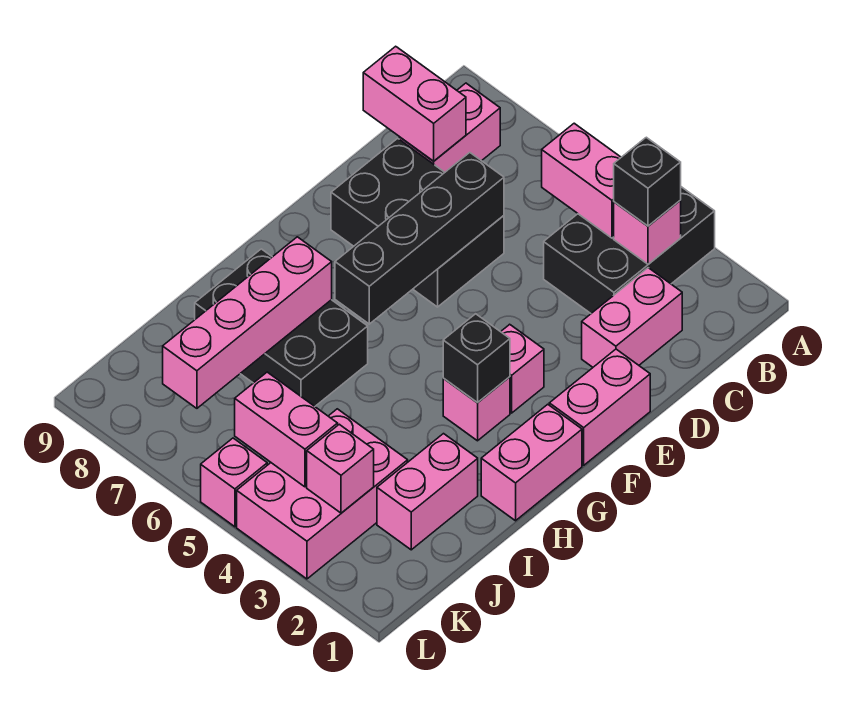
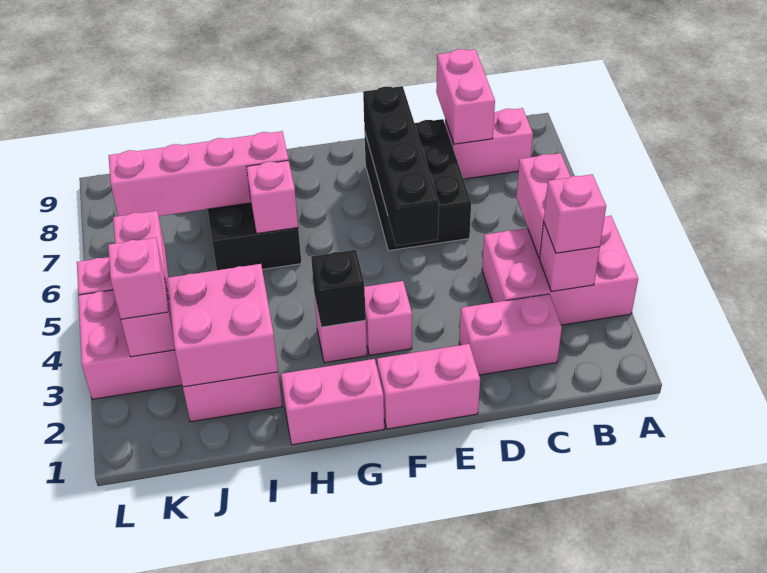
black brick A3:C4 level 1 -> pink brick A3:C4 level 1
black brick B3 level 3 -> pink brick B3 level 3
black brick D6:G6 level 2 -> black brick E5:E8 level 2
none -> pink brick H6 level 2
none -> pink brick I2:J3 level 2
none -> pink brick K3 level 3

